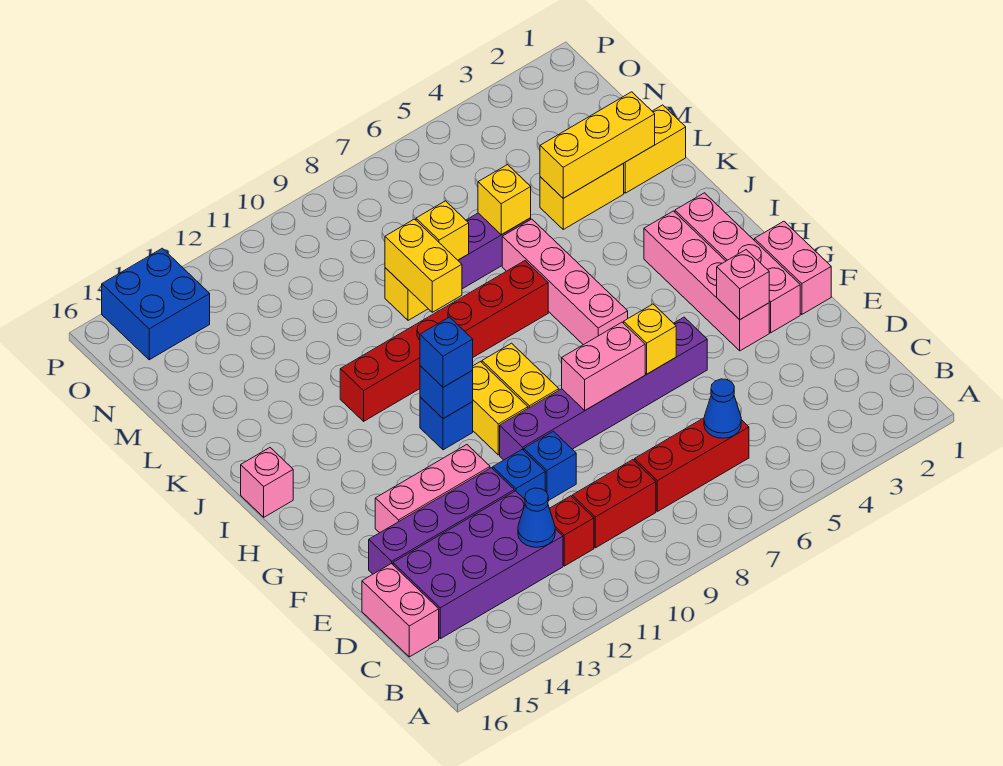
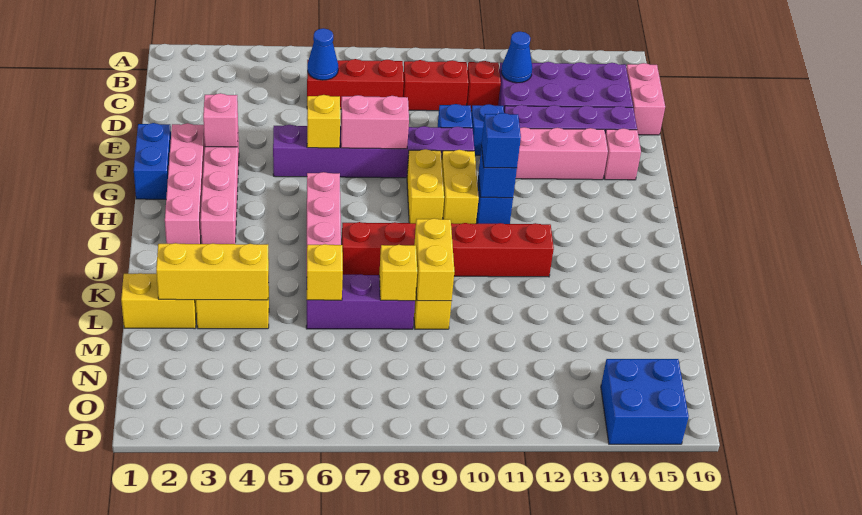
pink brick F1:G1 level 1 -> blue brick F1:G1 level 1
pink brick I16 level 1 -> pink brick F15 level 1

